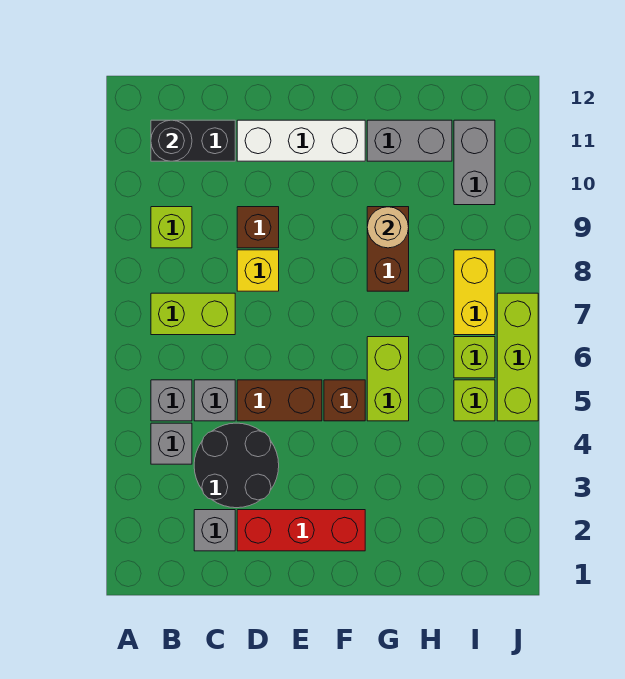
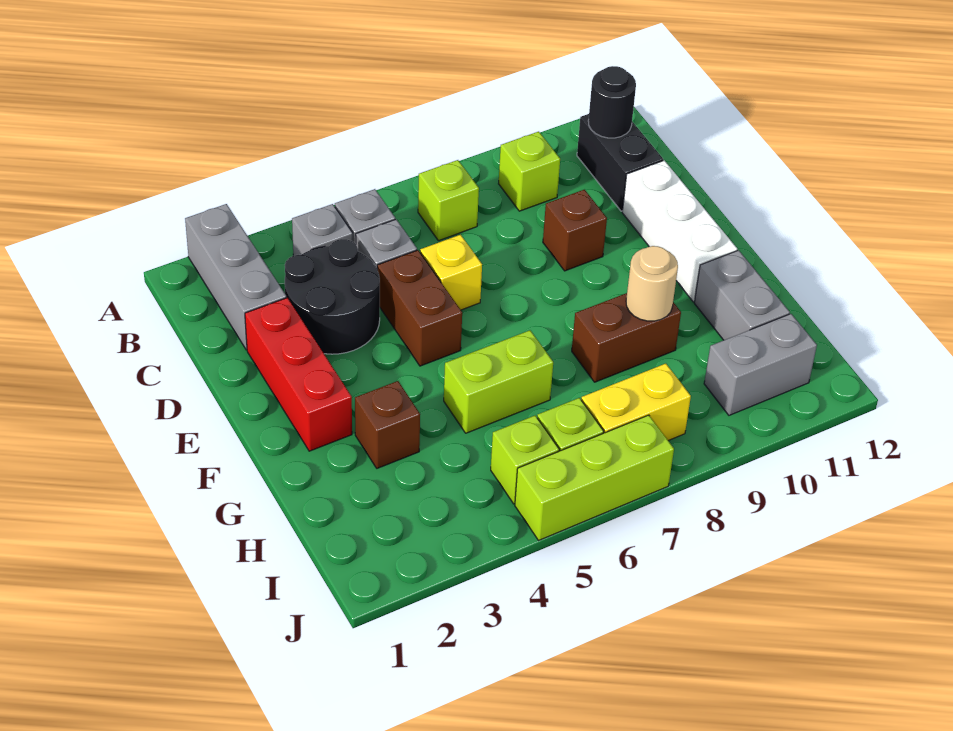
lime brick B7:C7 level 1 -> lime brick B7 level 1
grey brick C2 level 1 -> grey brick A2:C2 level 1
yellow brick D8 level 1 -> yellow brick D6 level 1
brown brick F5 level 1 -> brown brick G3 level 1

